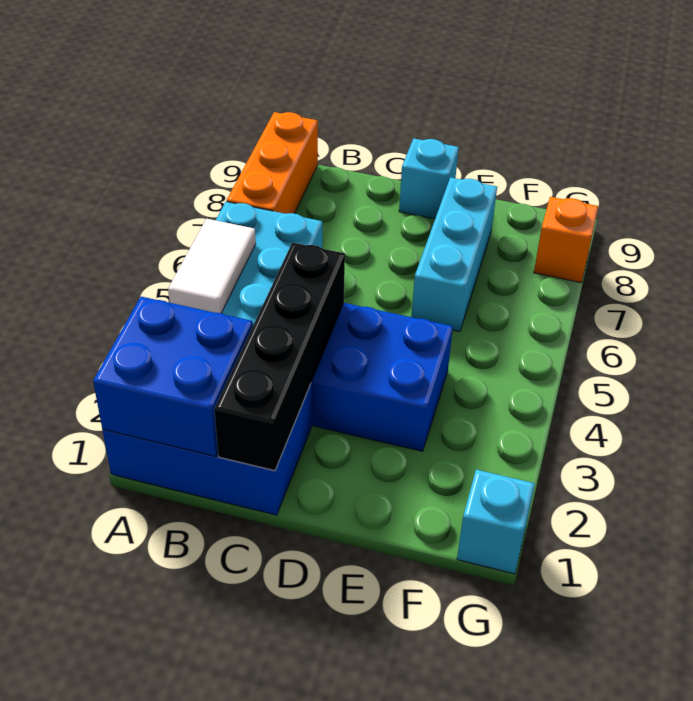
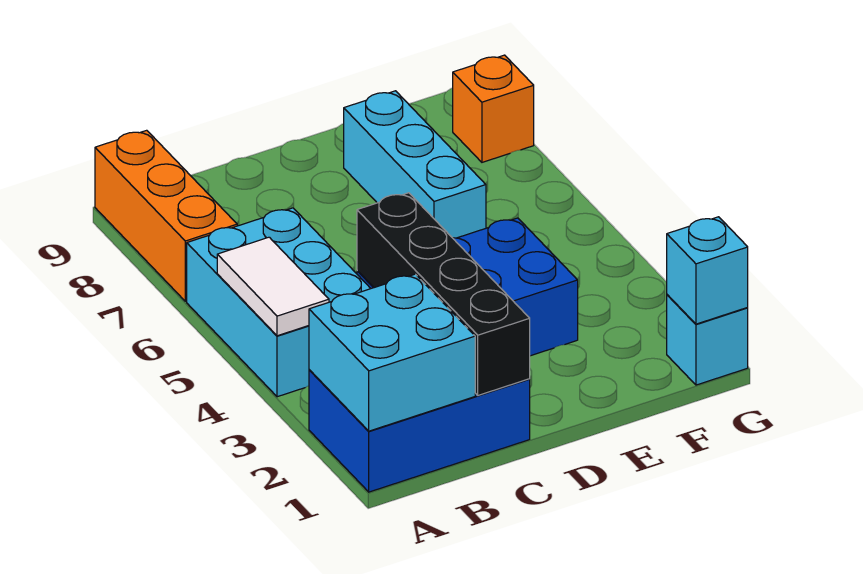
blue brick A1:B2 level 2 -> cyan brick A1:B2 level 2
cyan brick D9 level 1 -> cyan brick G1 level 2

